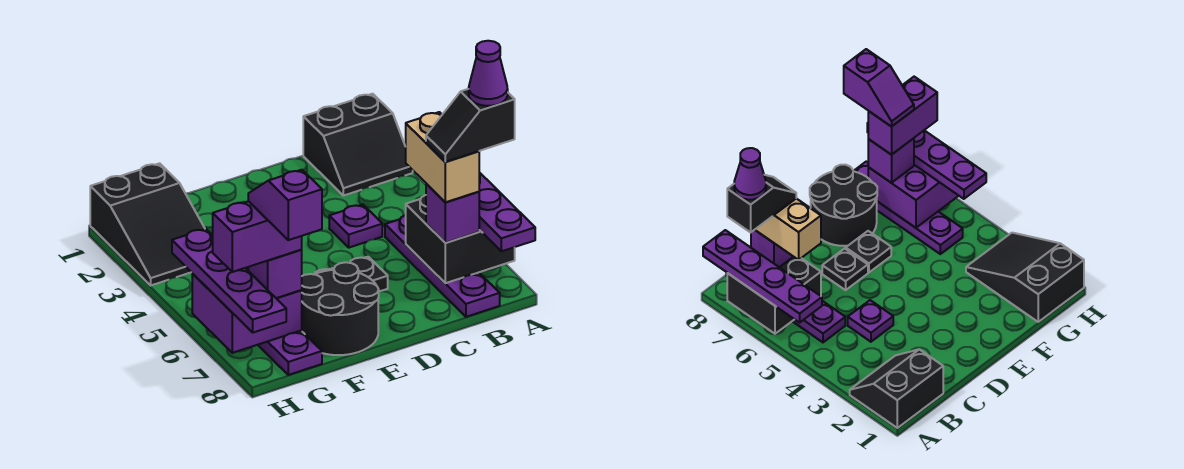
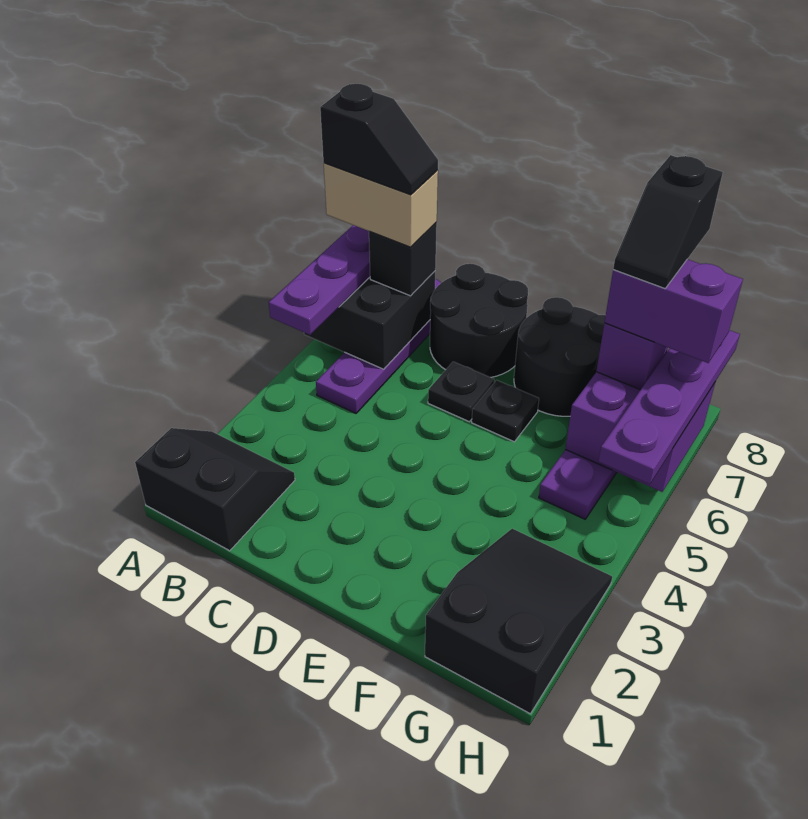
purple cone A7 level 6 -> none
tan brick B6:B7 level 4 -> tan brick A7:B7 level 4
purple brick B7 level 3 -> black brick B7 level 3
purple plate C4 level 1 -> none
none -> black round brick C7:D8 level 1
purple slope G7:G8 level 5 top 8 -> black slope G7:G8 level 5 top 8

